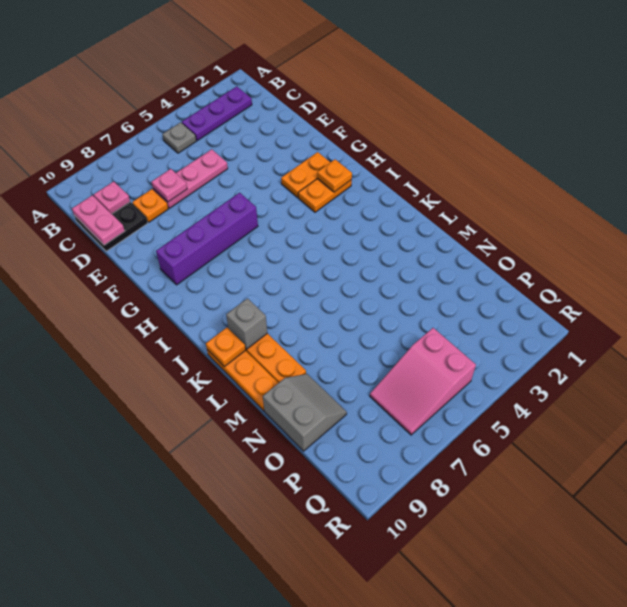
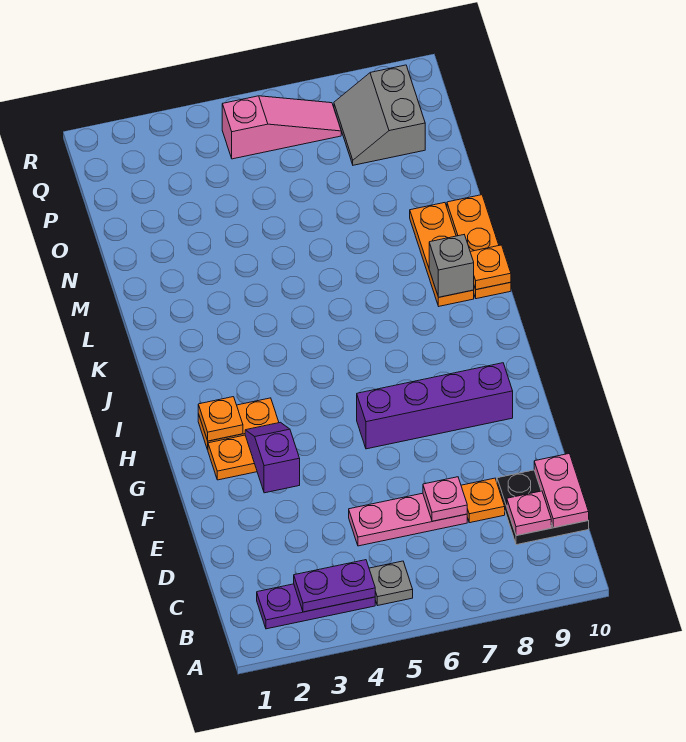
none -> purple plate B3:B4 level 2
none -> purple slope F3:G3 level 2 top F
grey slope N9:O10 level 1 top 10 -> grey slope P8:Q9 level 1 top 9
pink slope P5:Q7 level 1 top 5 -> pink slope Q5:Q7 level 1 top 5

